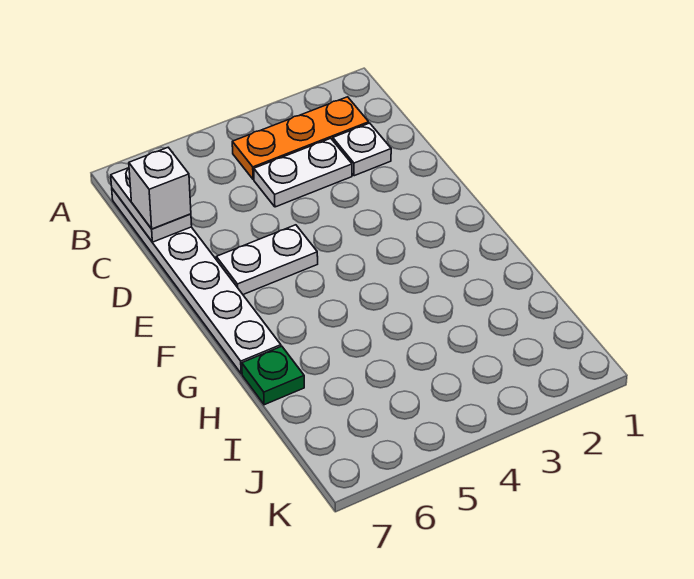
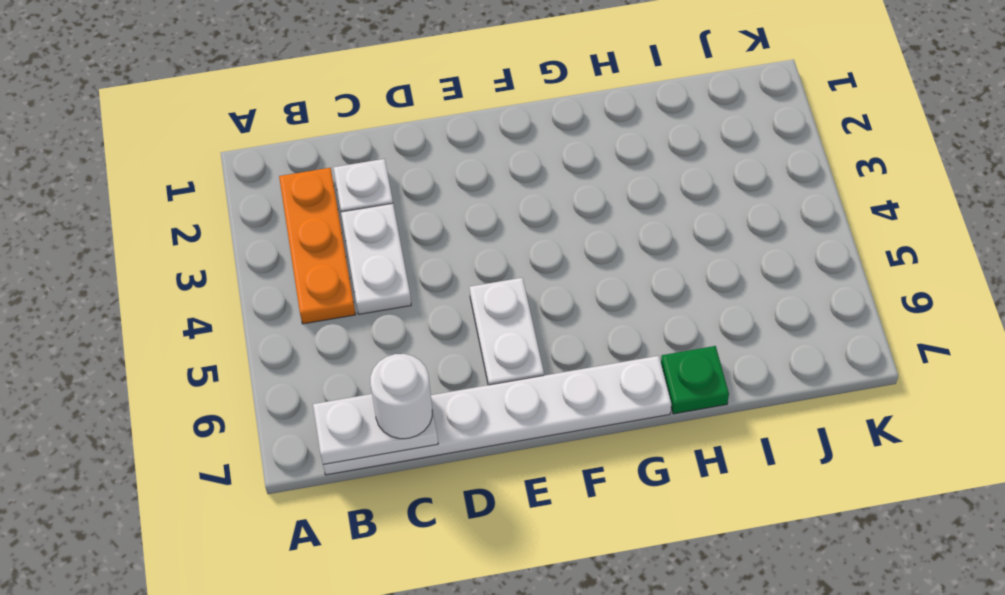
white brick C7 level 3 -> white round brick C7 level 3

